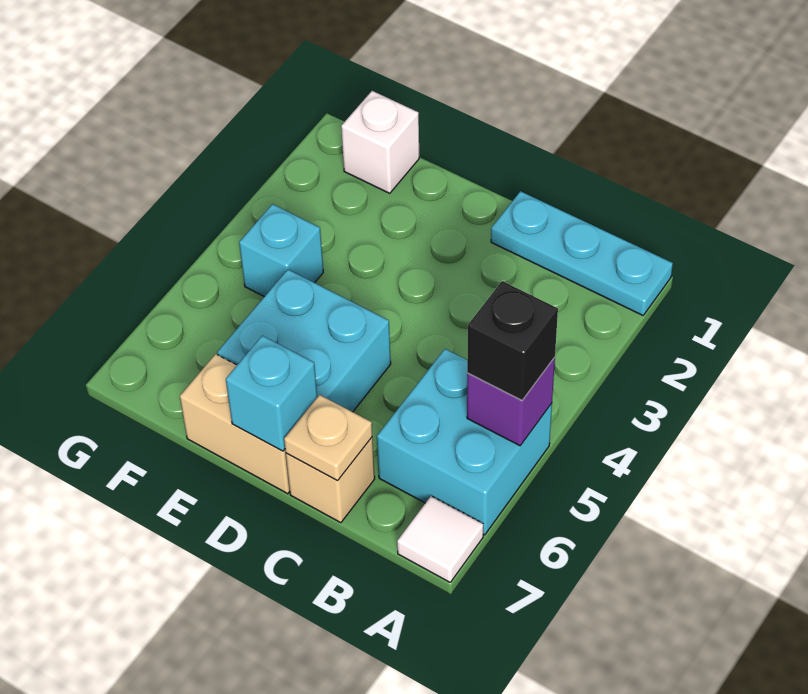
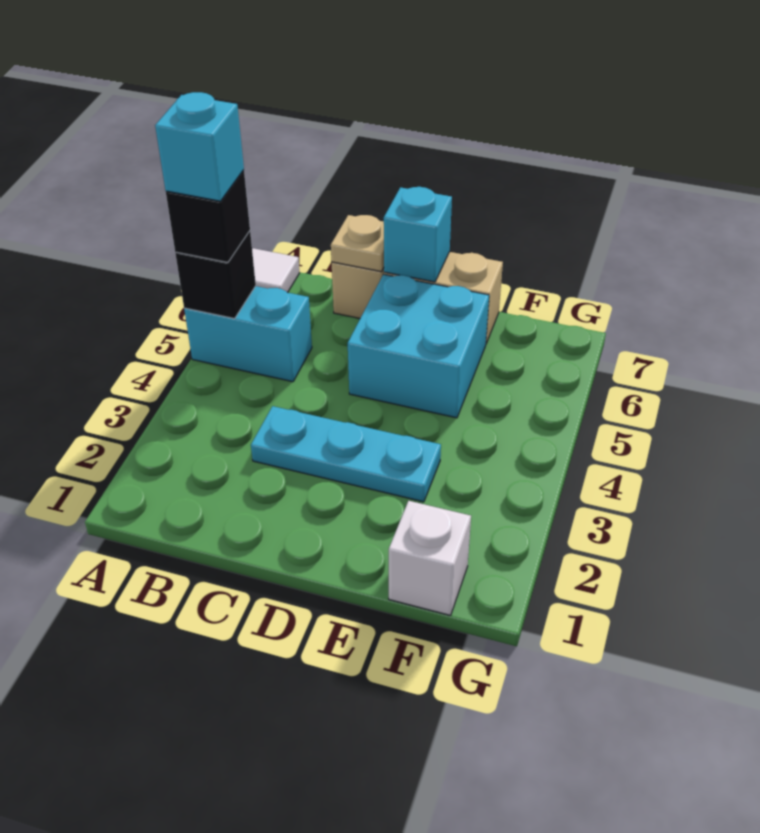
cyan plate A1:C1 level 1 -> cyan plate C3:E3 level 1
cyan brick A5:B6 level 1 -> cyan brick A5:B5 level 1
purple brick A5 level 2 -> black brick A5 level 2
cyan brick F4 level 1 -> cyan brick A5 level 4

